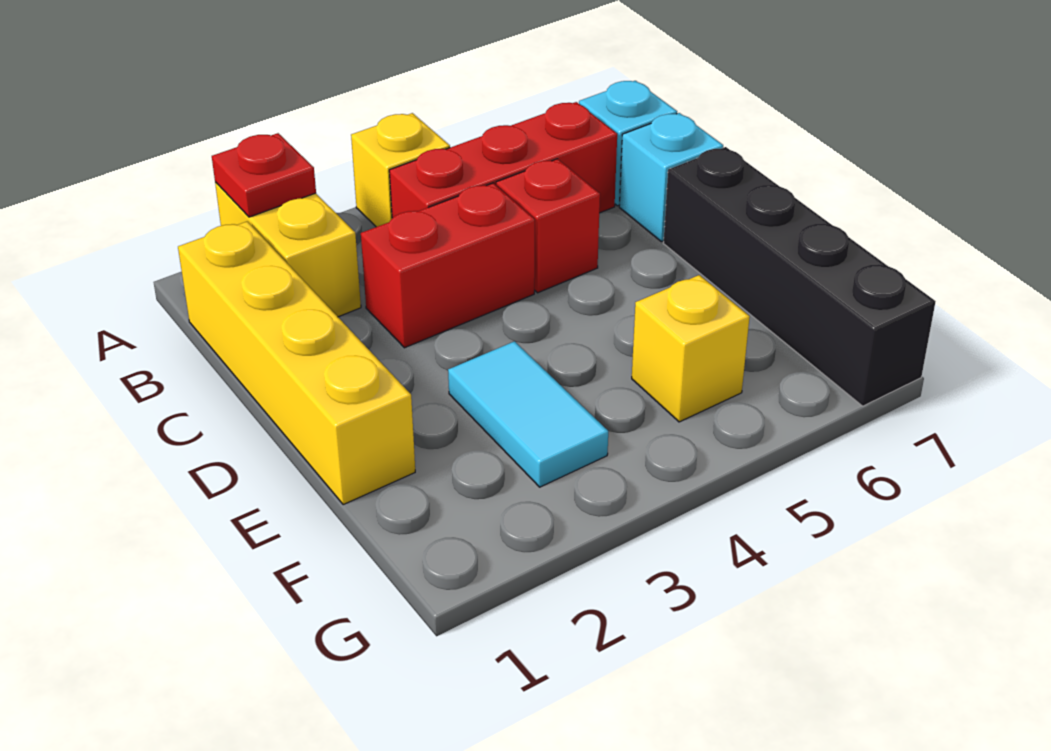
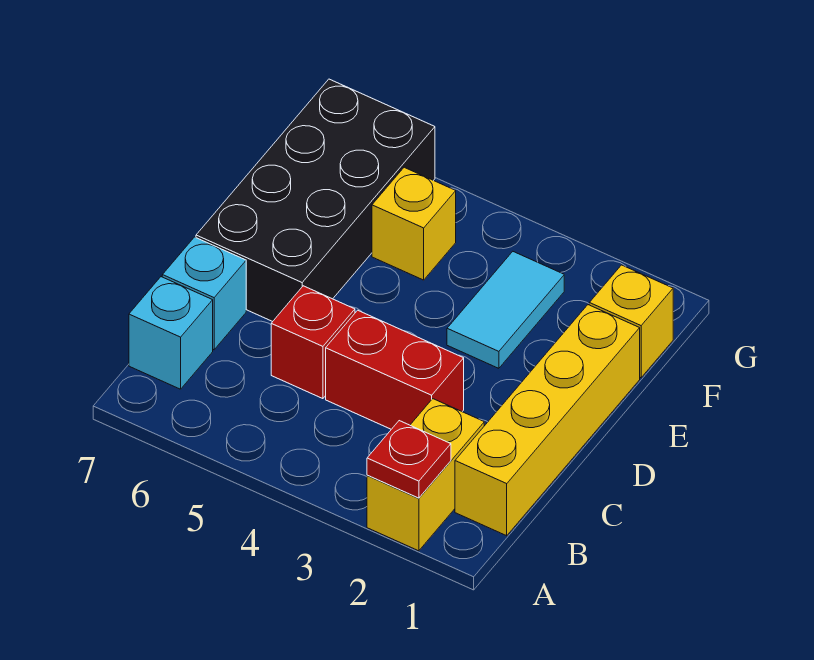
yellow brick A4 level 1 -> yellow brick F1 level 1
red brick B4:B6 level 1 -> none
black brick D7:G7 level 1 -> black brick D6:G7 level 1

